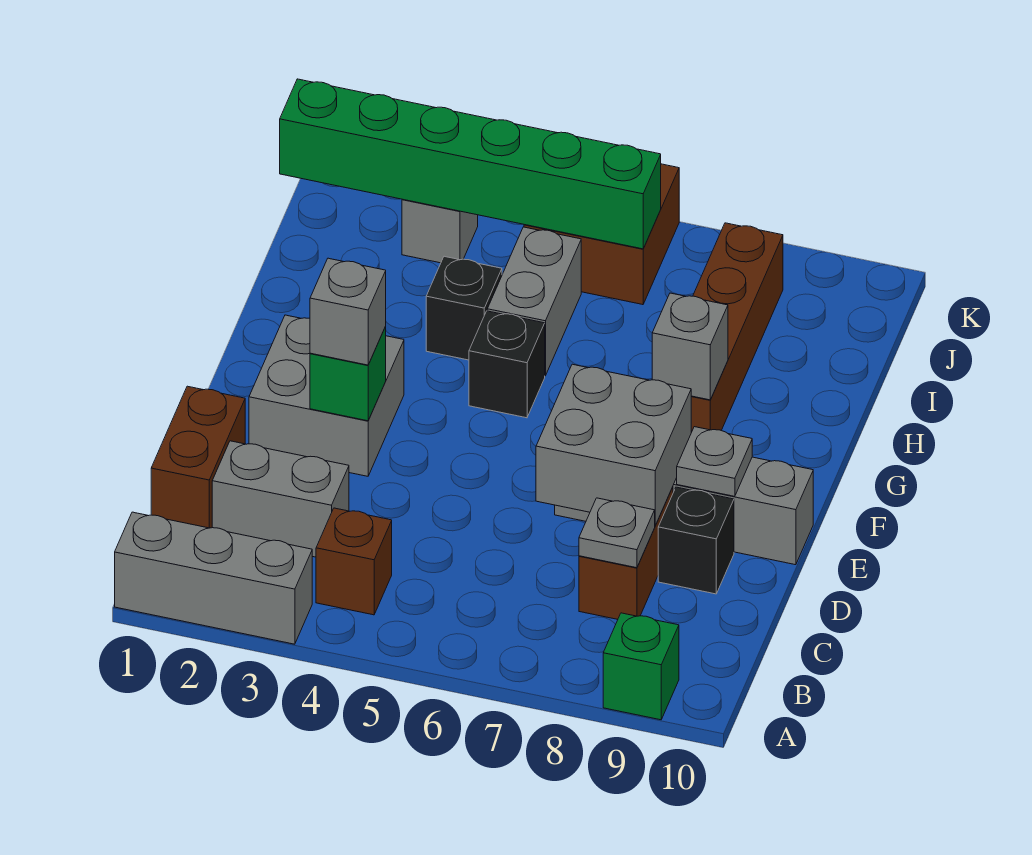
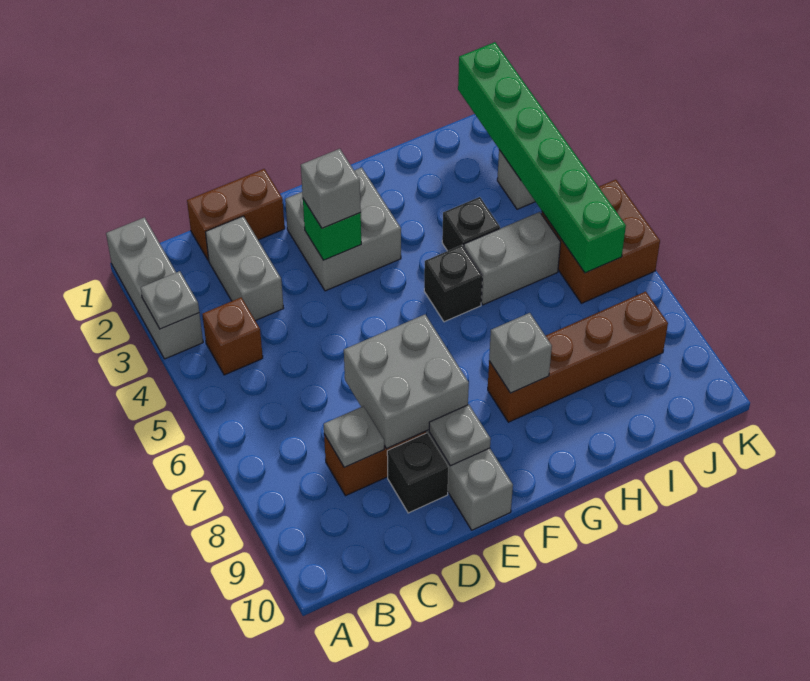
none -> grey plate A3 level 2
green brick A9 level 1 -> none

